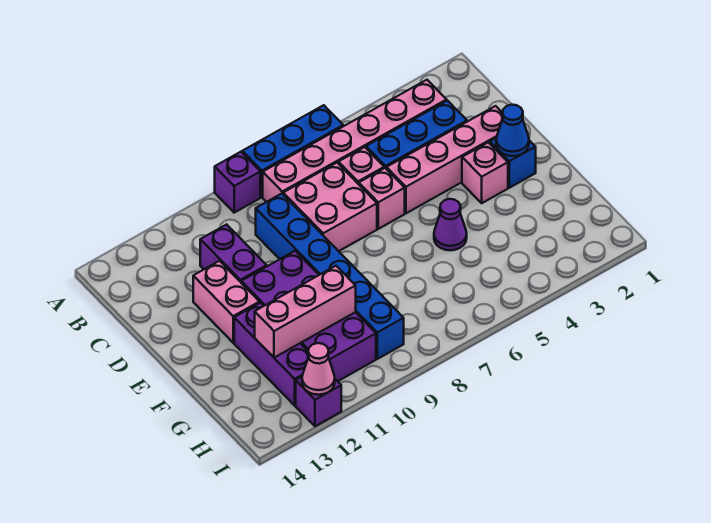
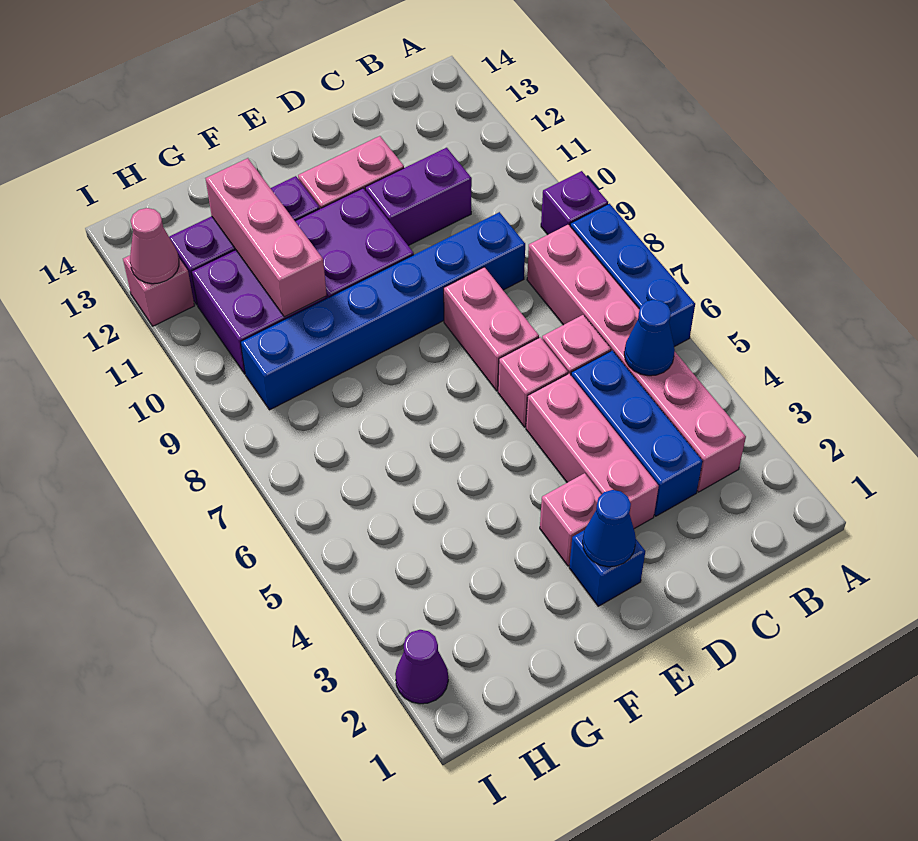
none -> blue cone B5 level 2
pink brick C7:D8 level 1 -> pink brick D7:D8 level 1
pink brick D2:D5 level 1 -> pink brick D3:D5 level 1
purple cone F5 level 1 -> purple cone I2 level 1
purple brick I12 level 1 -> pink brick I12 level 1

